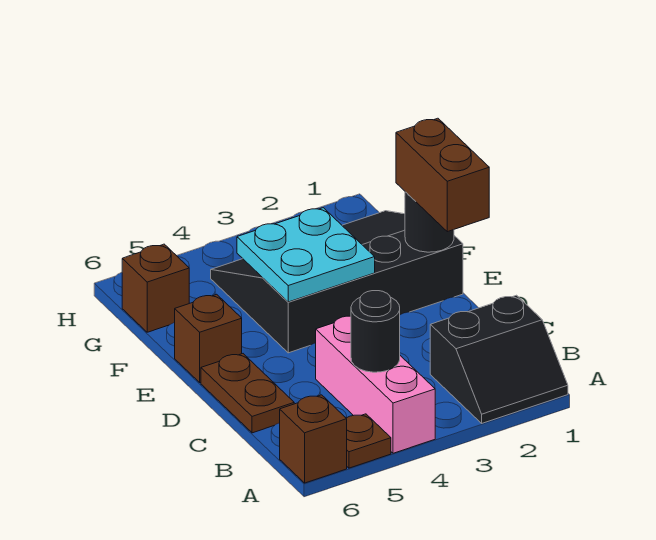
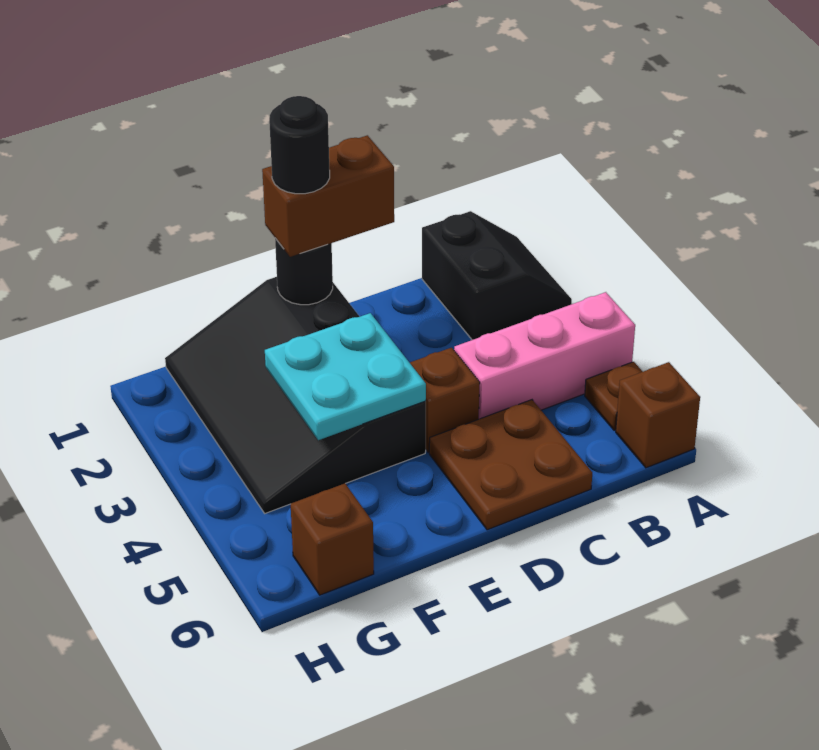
black round brick B4 level 2 -> black round brick E1 level 4
brown plate C6:D6 level 1 -> brown plate C5:D6 level 1
brown brick E6 level 1 -> brown brick D4 level 1

